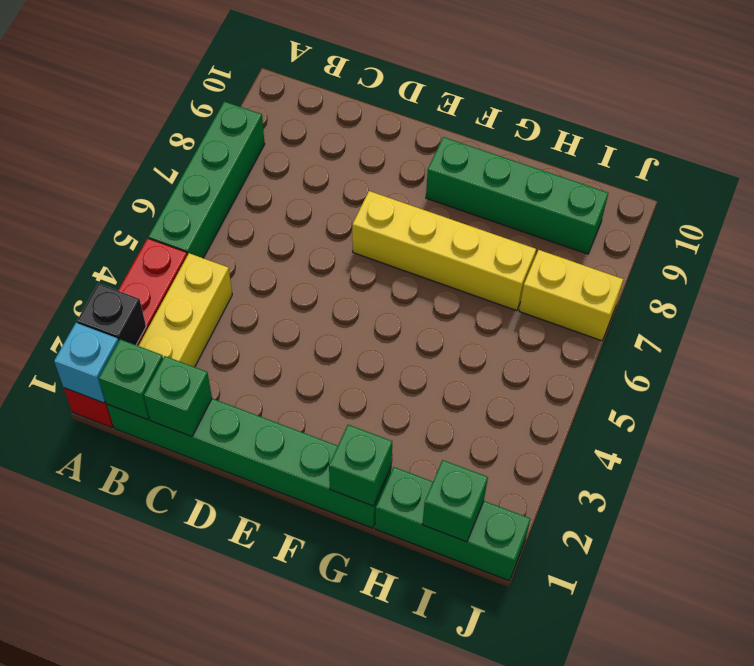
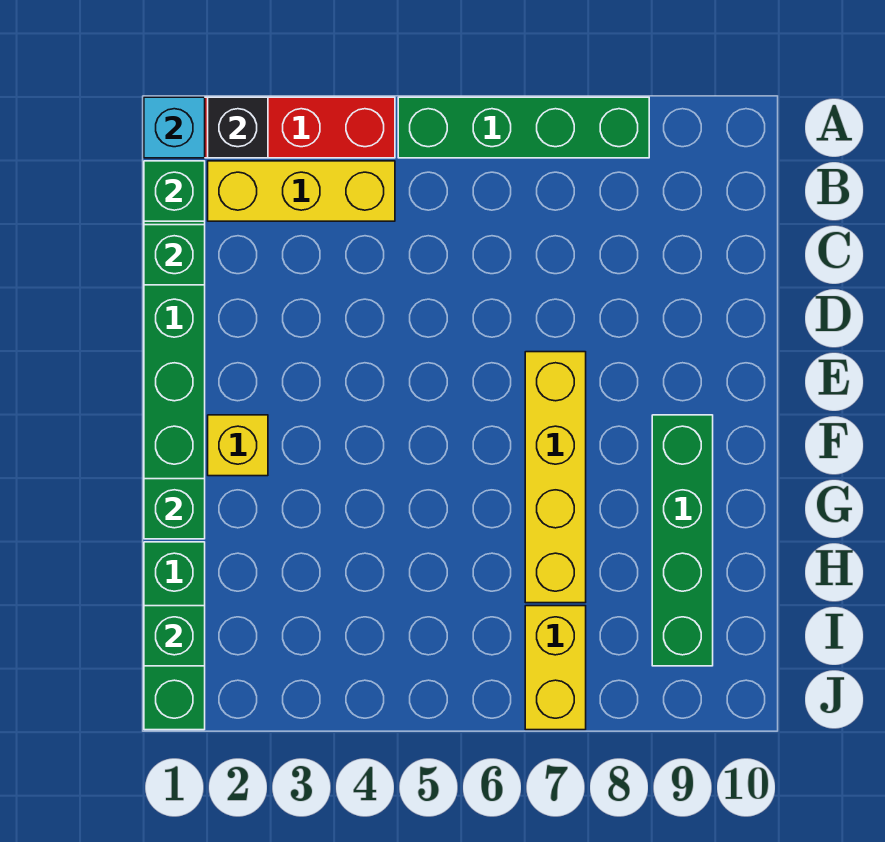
none -> yellow brick F2 level 1

